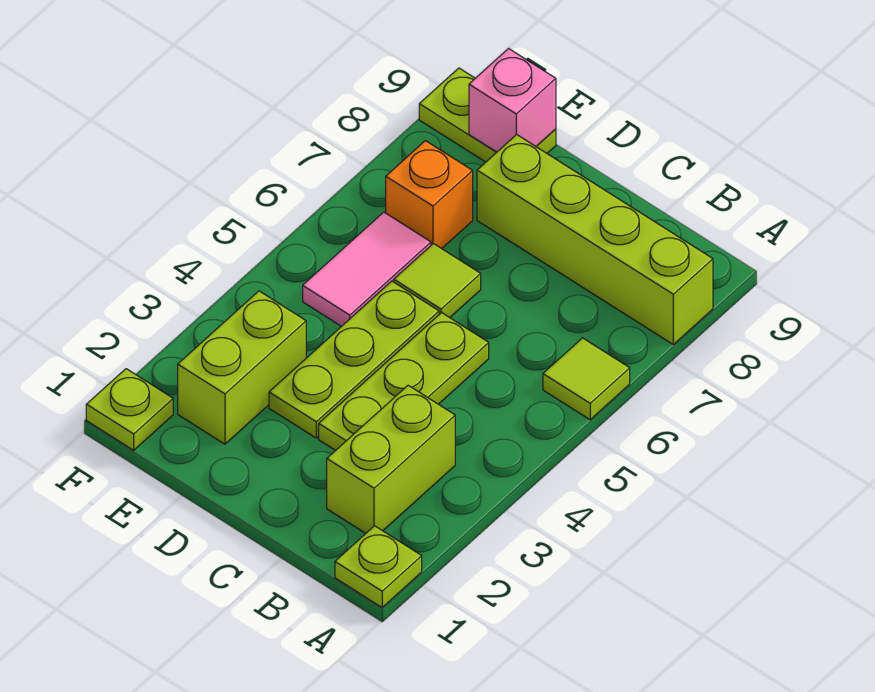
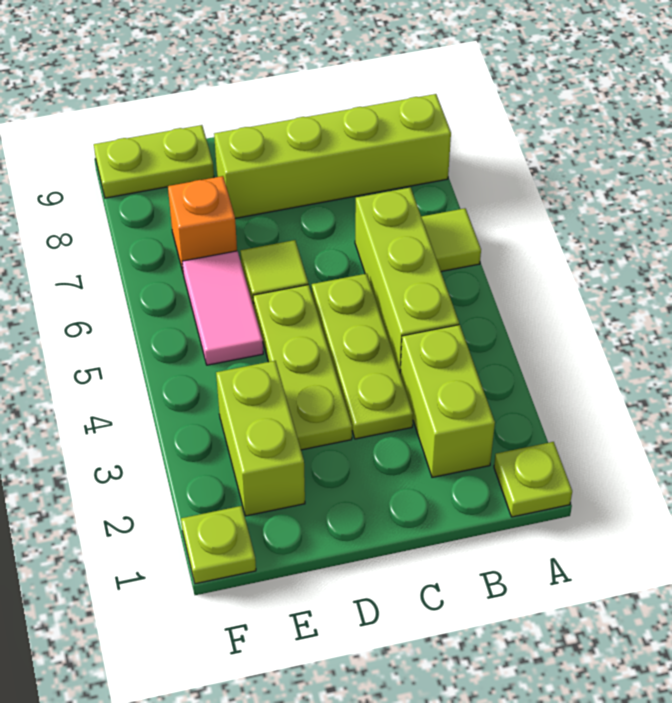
none -> lime brick B4:B6 level 1
pink brick E9 level 2 -> none

